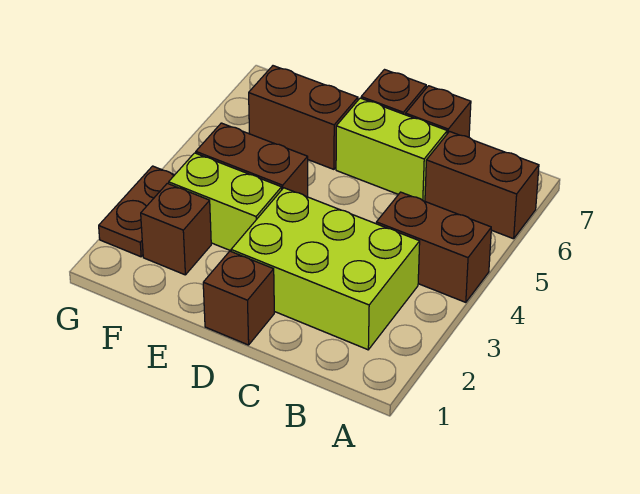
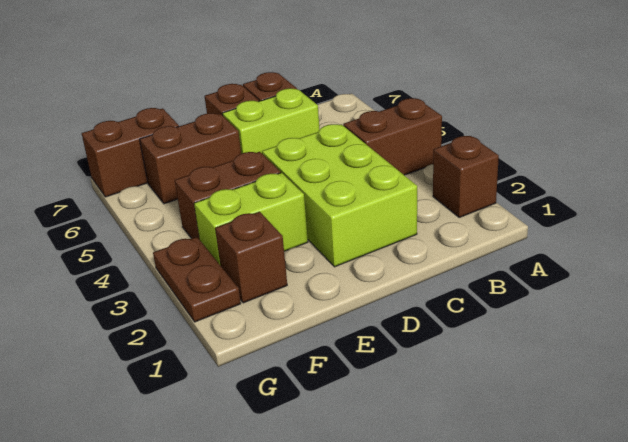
brown brick A6:B6 level 1 -> brown brick F7:G7 level 1
lime brick B2:D3 level 1 -> lime brick C2:D4 level 1
brown brick D1 level 1 -> brown brick A2 level 1

